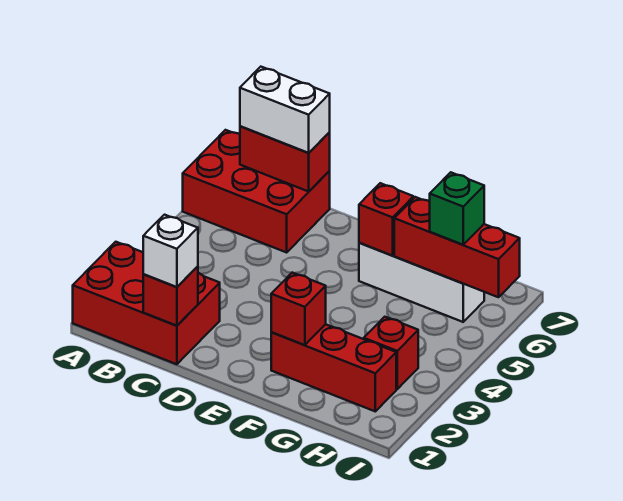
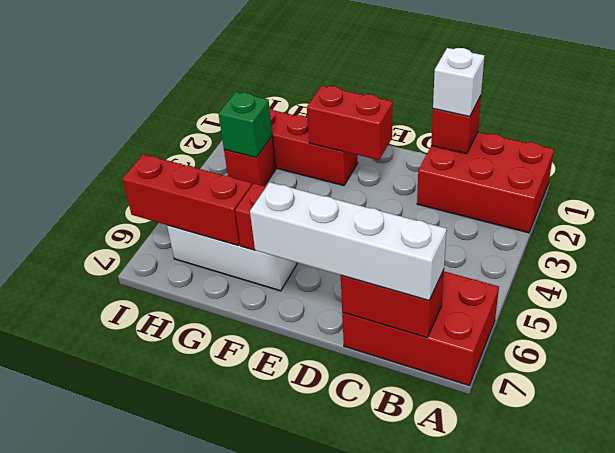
white brick B7:C7 level 3 -> white brick B7:E7 level 3
red brick F2 level 2 -> red brick E2:F2 level 2
green brick H6 level 3 -> green brick H3 level 2

